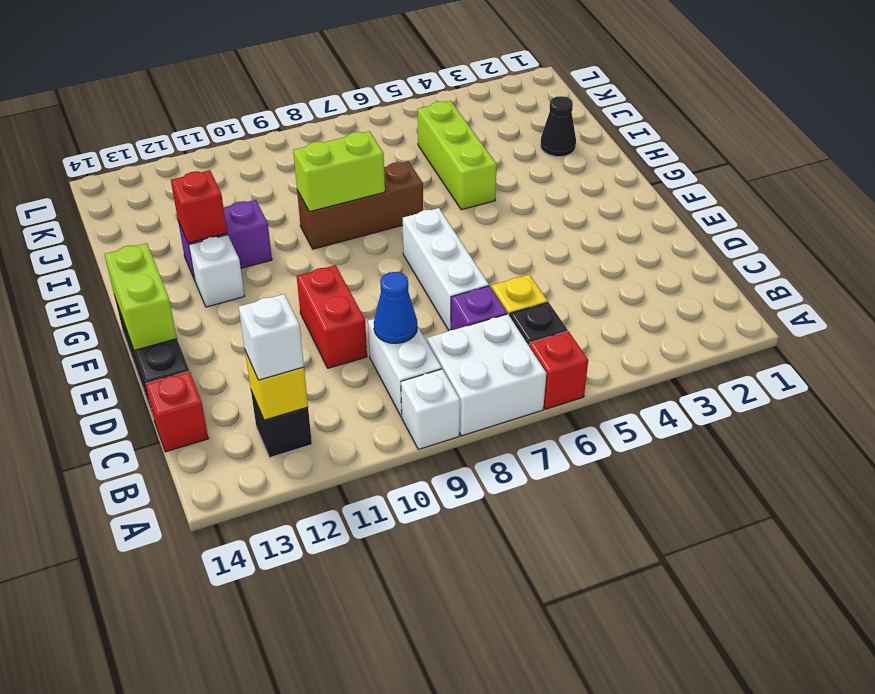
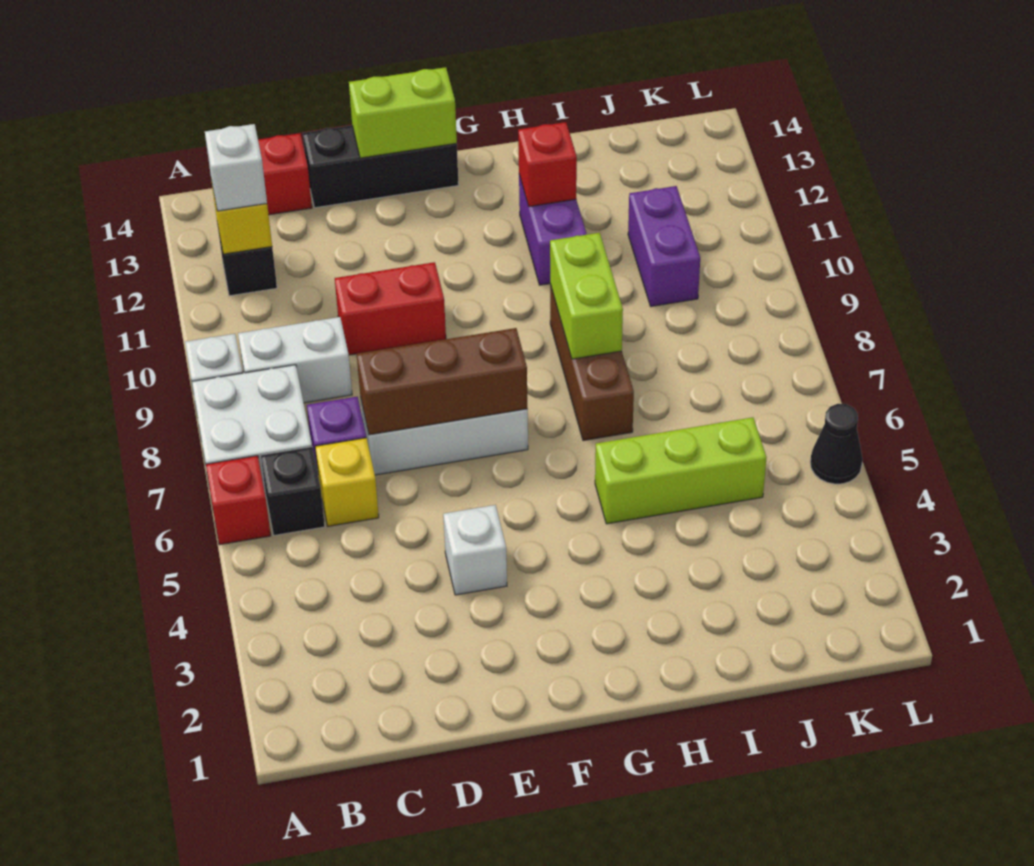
blue cone C9 level 2 -> none
none -> brown brick D7:F7 level 2
white brick G12 level 1 -> white brick E4 level 1
black cone I2 level 1 -> black cone L5 level 1
none -> purple brick J10:J11 level 1

